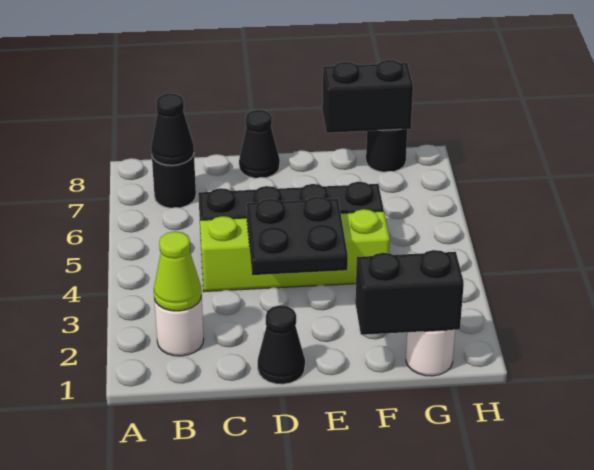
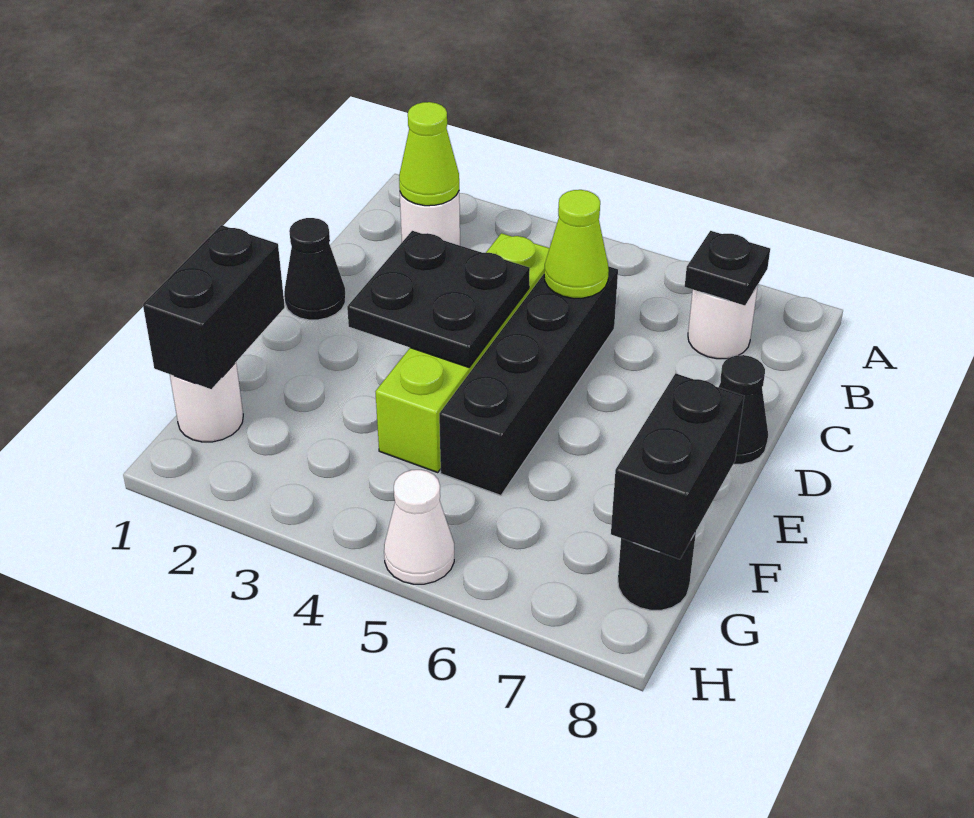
black round brick B7 level 1 -> white round brick B7 level 1
black cone B7 level 2 -> black plate B7 level 2
none -> lime cone C5 level 2
none -> white cone H5 level 1

